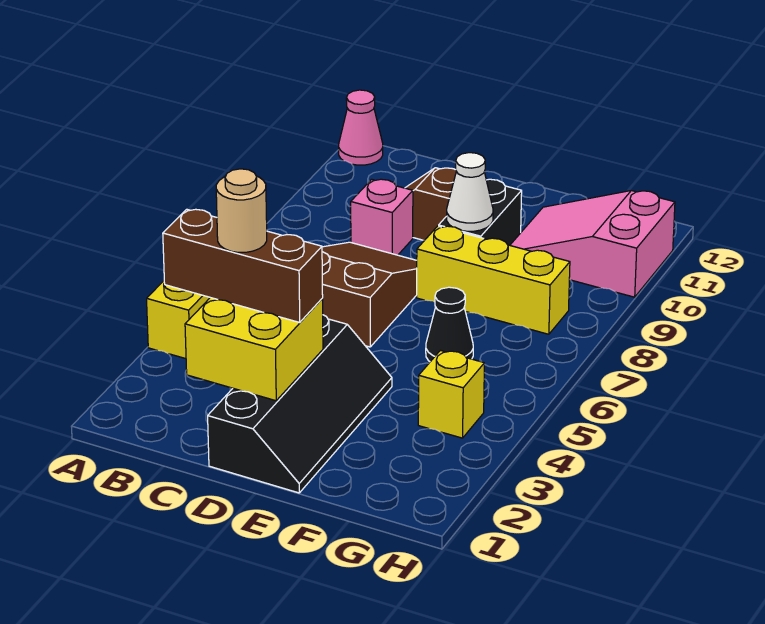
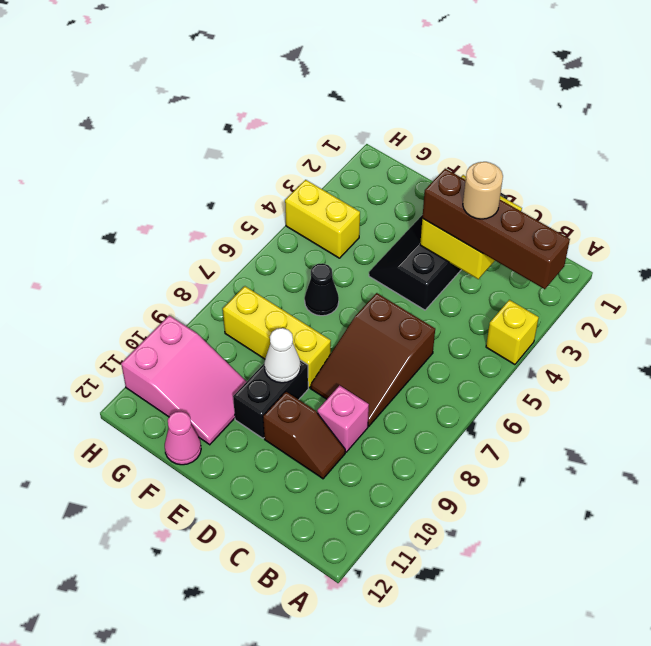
pink cone A12 level 1 -> pink cone F12 level 1
brown brick B3:D3 level 3 -> brown brick A3:D3 level 3
yellow brick G4 level 1 -> yellow brick G4:H4 level 1

